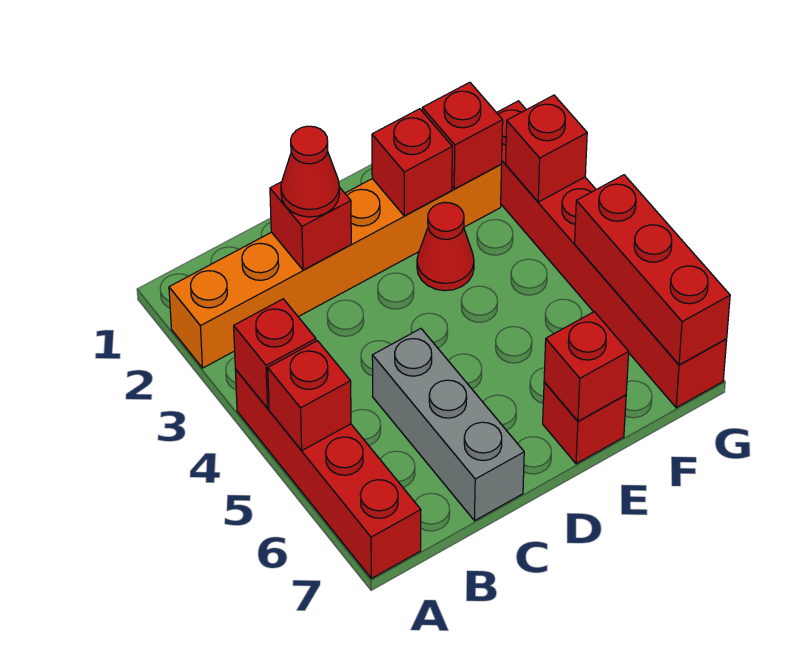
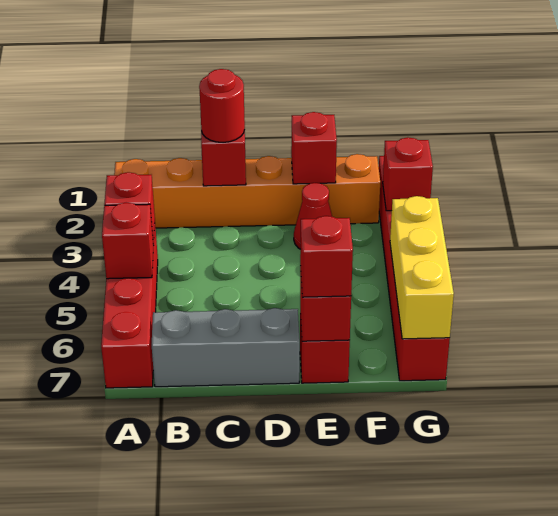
red cone C2 level 3 -> red round brick C2 level 3
grey brick C5:C7 level 1 -> grey brick B7:D7 level 1
red brick F2 level 2 -> red brick E7 level 3
red brick G5:G7 level 2 -> yellow brick G5:G7 level 2

